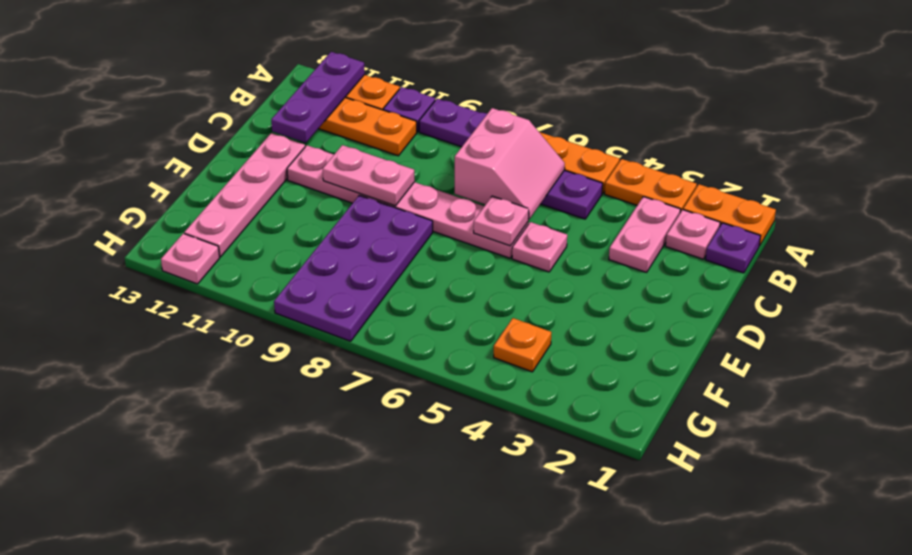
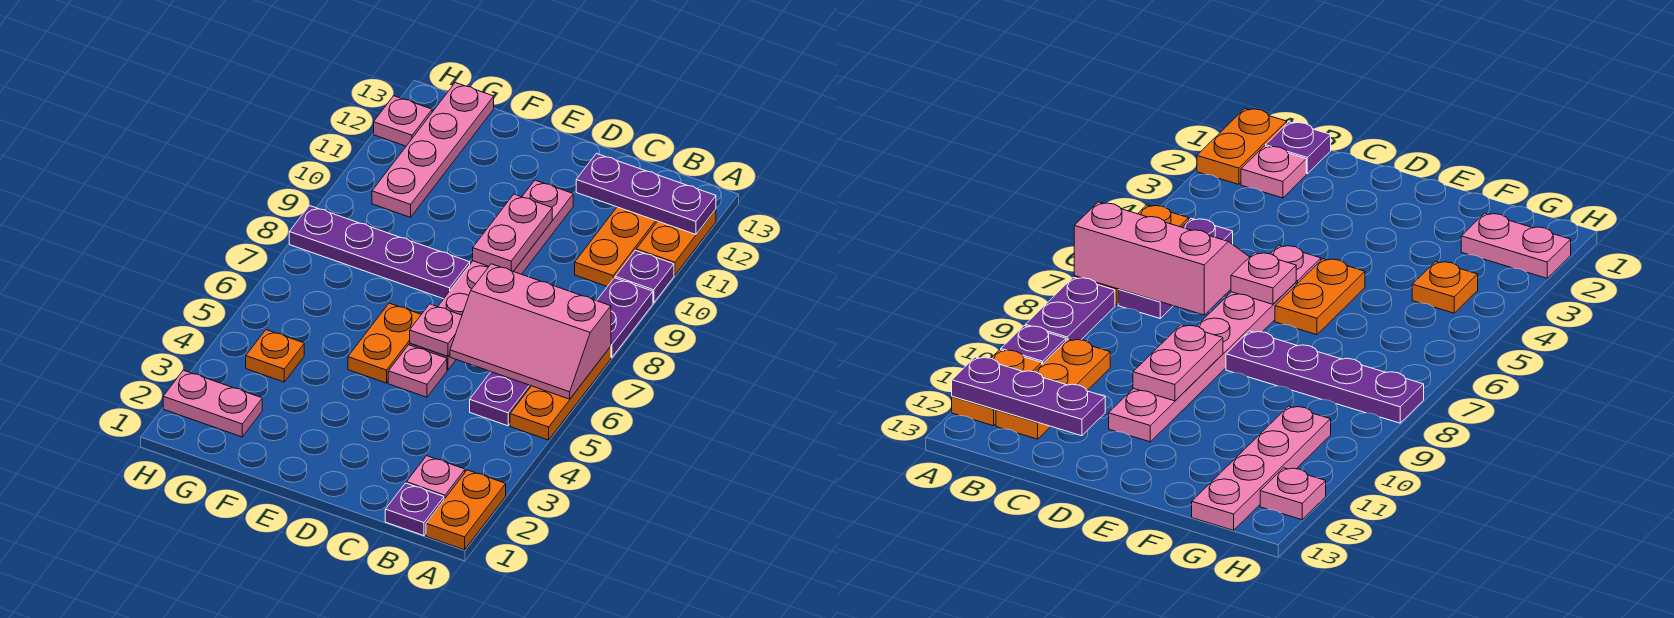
orange plate A3:A4 level 1 -> orange plate E5:E6 level 1
pink plate B3:C3 level 1 -> pink plate G2:H2 level 1
pink slope B6:C7 level 2 top 7 -> pink slope A6:C7 level 2 top 7
pink plate D12:G12 level 1 -> pink plate G10:G13 level 1
purple plate E8:H9 level 1 -> purple plate E8:H8 level 1

